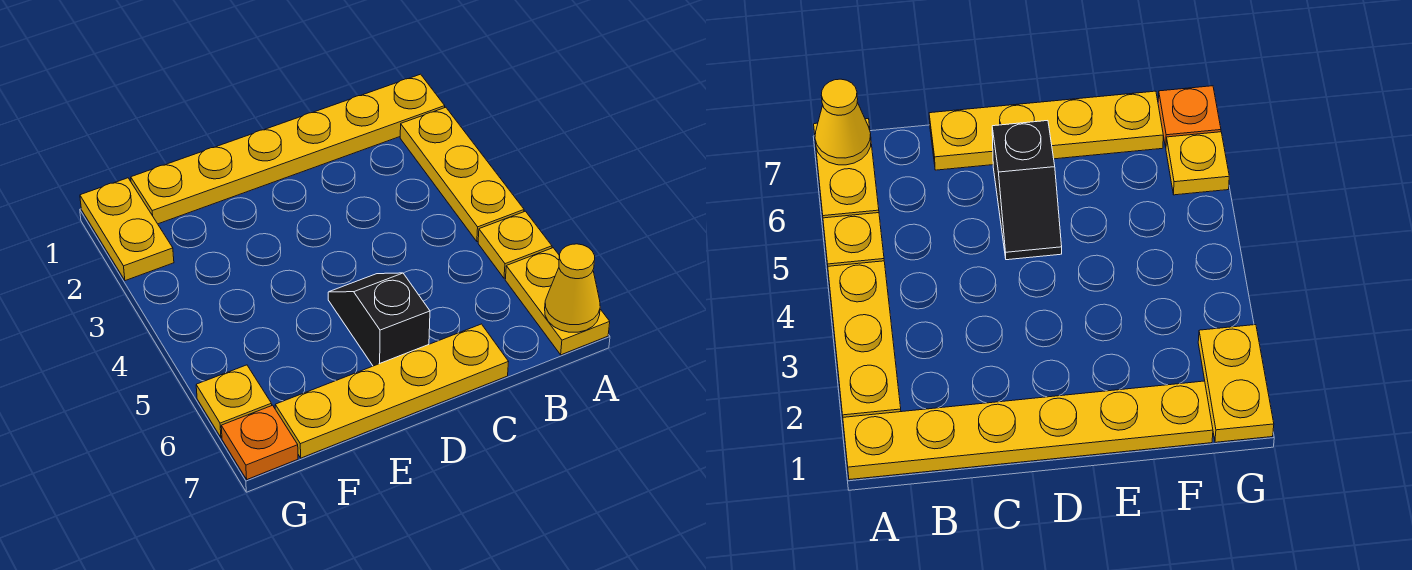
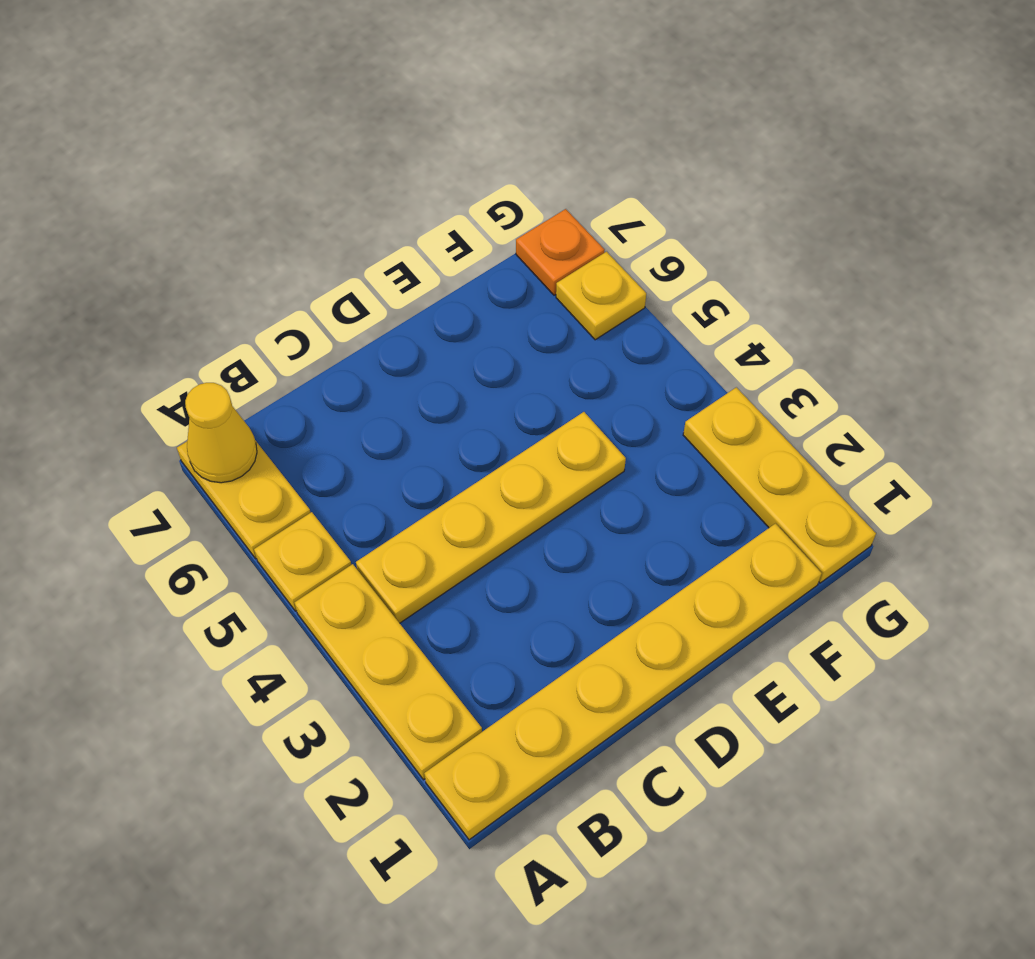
yellow plate C7:F7 level 1 -> yellow plate B4:E4 level 1
black slope D5:D6 level 1 top 6 -> none
yellow plate G1:G2 level 1 -> yellow plate G1:G3 level 1

